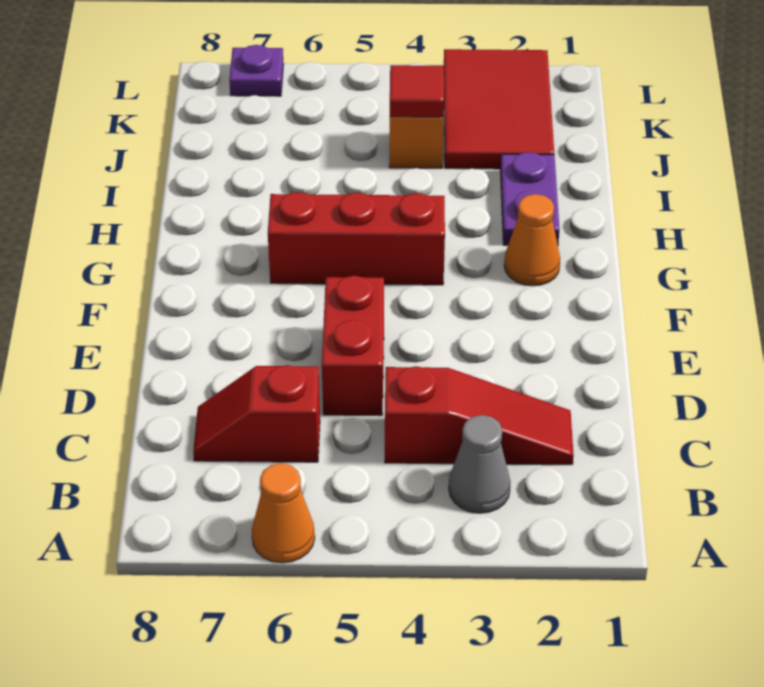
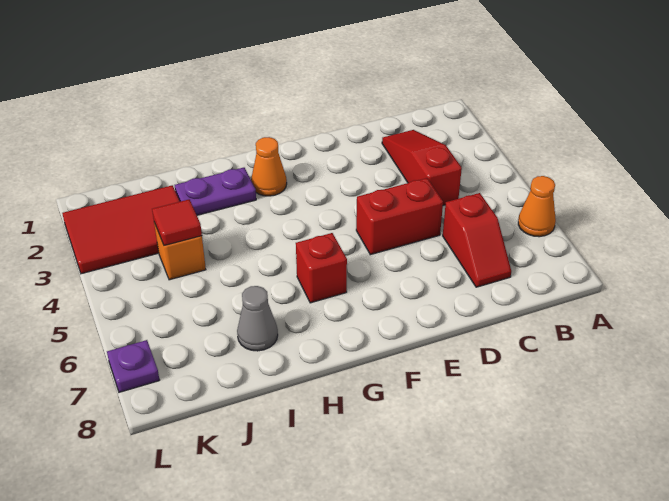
grey cone B3 level 1 -> grey cone I7 level 1
red brick G4:G6 level 1 -> red brick G6 level 1

